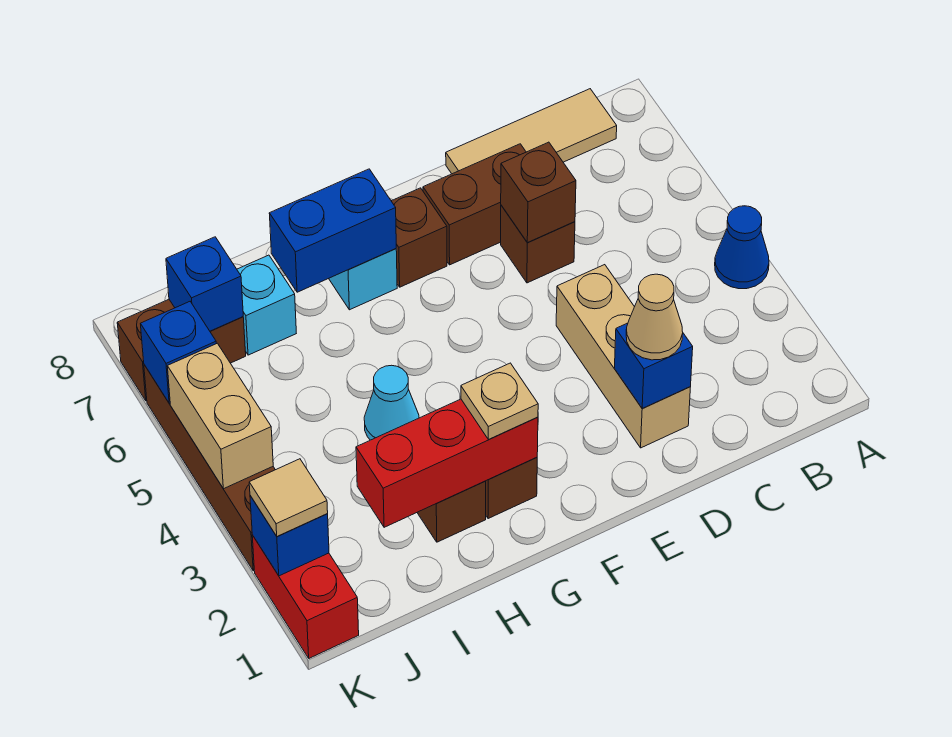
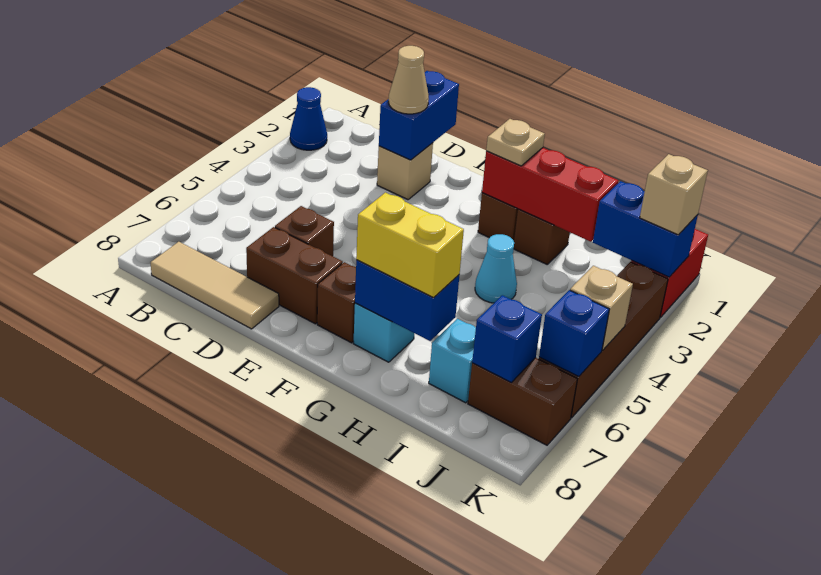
blue cone A4 level 1 -> blue cone A2 level 1
tan brick D2:D4 level 1 -> tan brick D2 level 1
blue brick D2 level 2 -> blue brick D1:D2 level 2
brown brick D6 level 2 -> none
none -> yellow brick G7:H7 level 3
blue brick K2 level 2 -> blue brick J2:K2 level 2
tan tile K2 level 3 -> tan brick K2 level 3
tan brick K4:K5 level 2 -> tan brick K5 level 2

